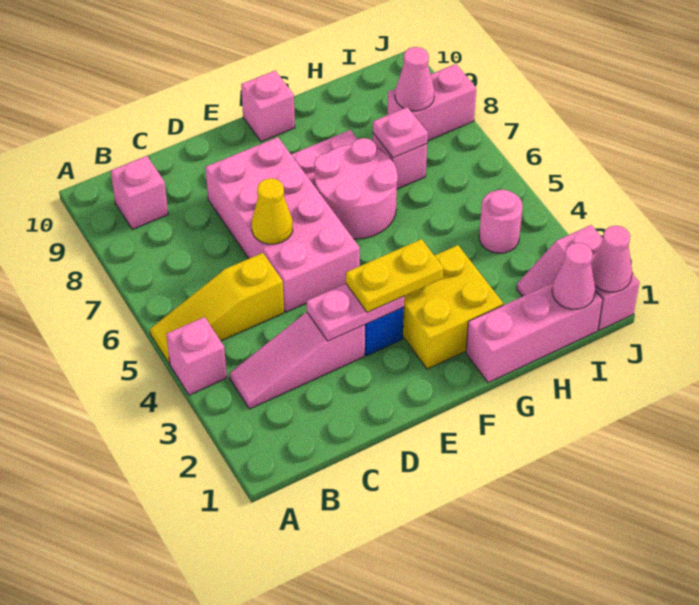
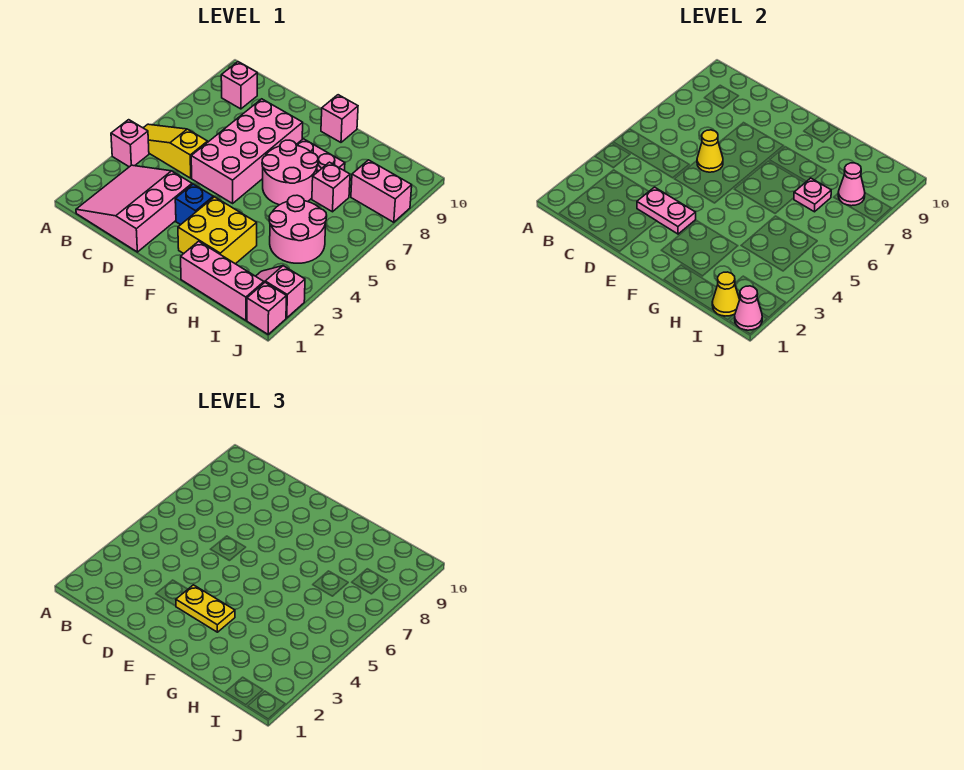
pink slope B3:D3 level 1 top D -> pink slope B1:D3 level 1 top D
pink cone I1 level 2 -> yellow cone I1 level 2
pink round brick I4 level 1 -> pink round brick H4:I5 level 1

